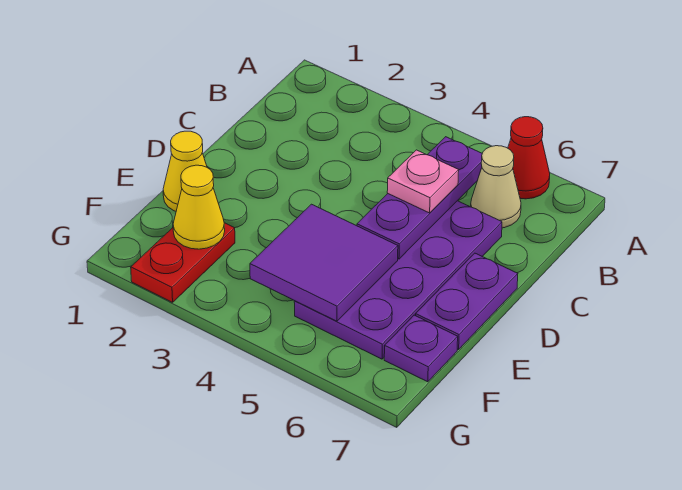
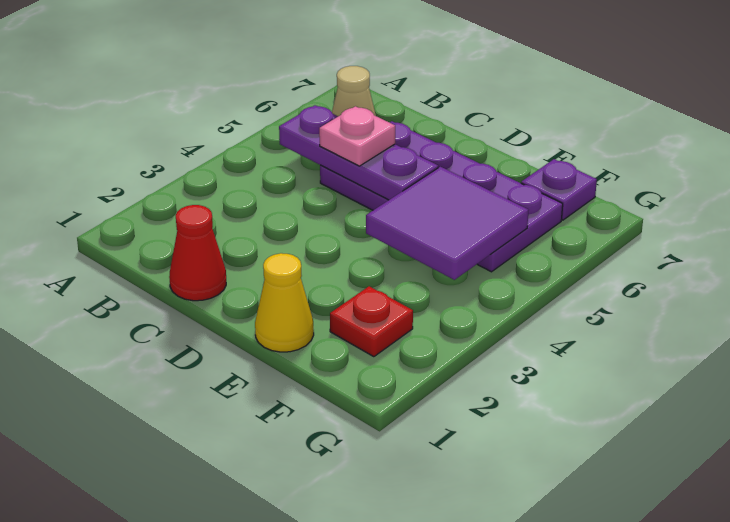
red cone A6 level 1 -> red cone C1 level 1
purple plate D7:E7 level 1 -> none
red plate F2:G2 level 1 -> red plate F2 level 1
yellow cone F2 level 2 -> none

